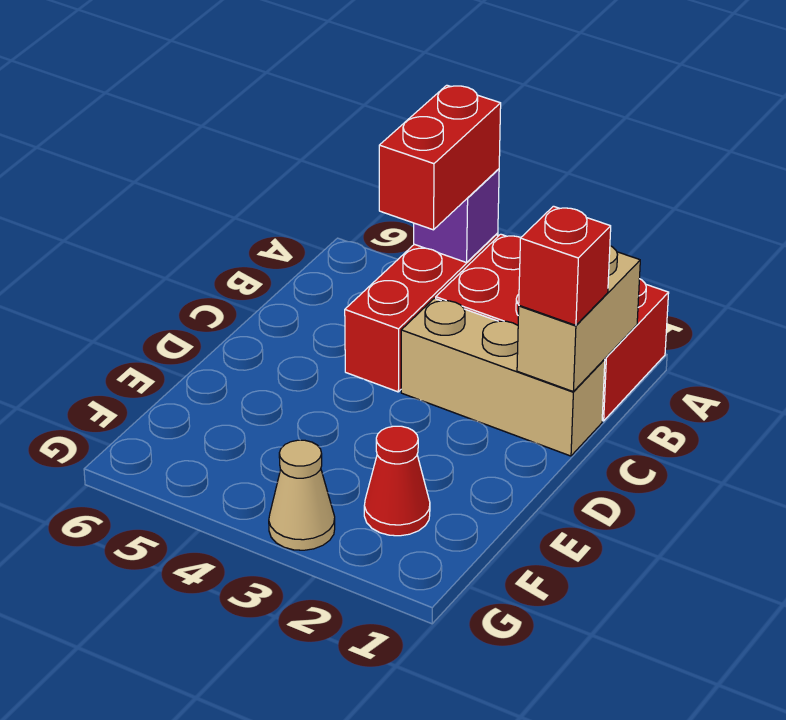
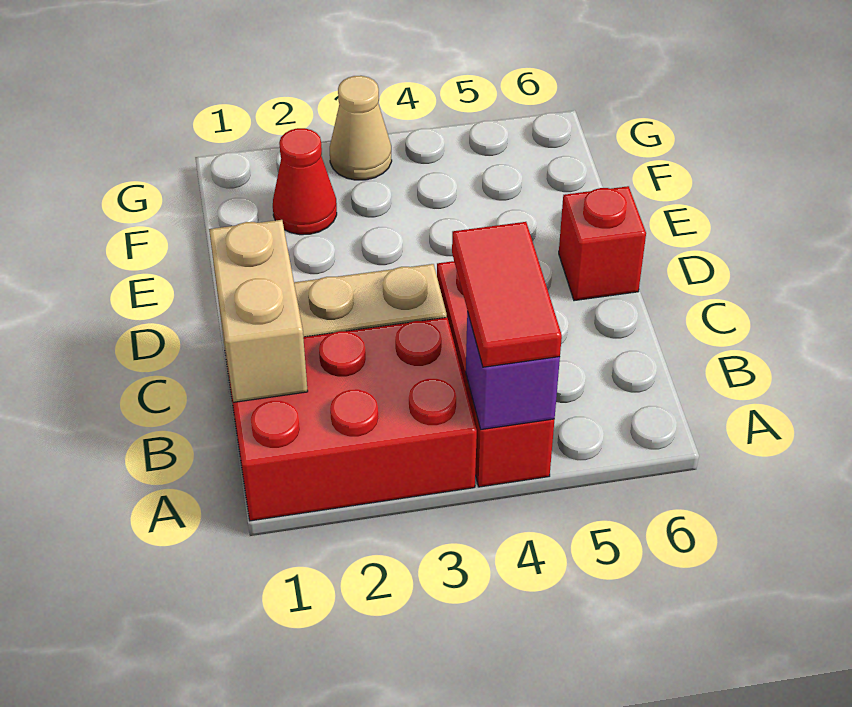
red brick A4:B4 level 3 -> red tile A4:B4 level 3
red brick C1 level 3 -> red brick D6 level 1

